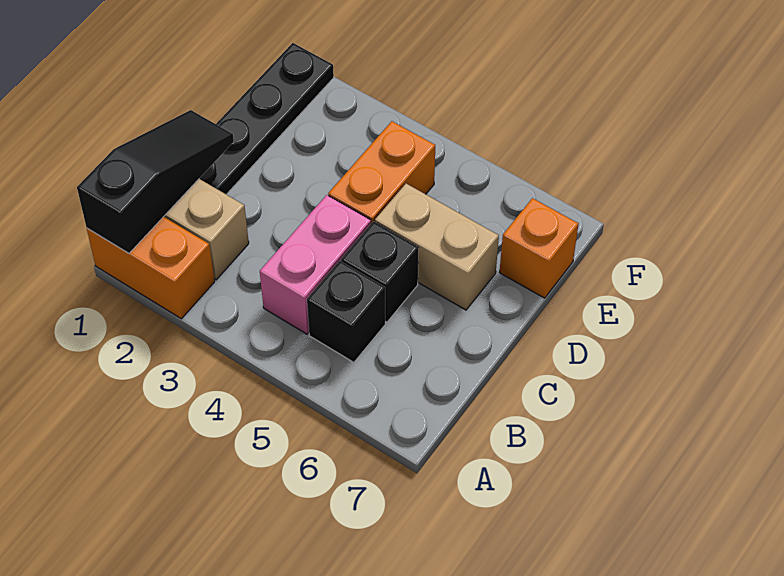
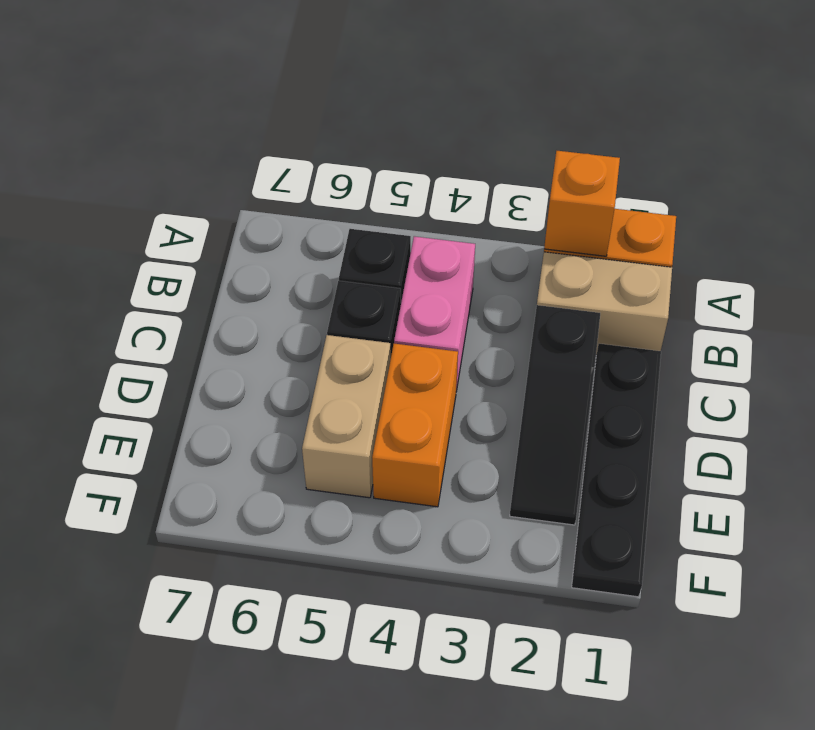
black slope A1:C1 level 2 top A -> black slope C2:E2 level 1 top C
tan brick D5:D6 level 1 -> tan brick D5:E5 level 1
orange brick E7 level 1 -> orange brick A2 level 2

